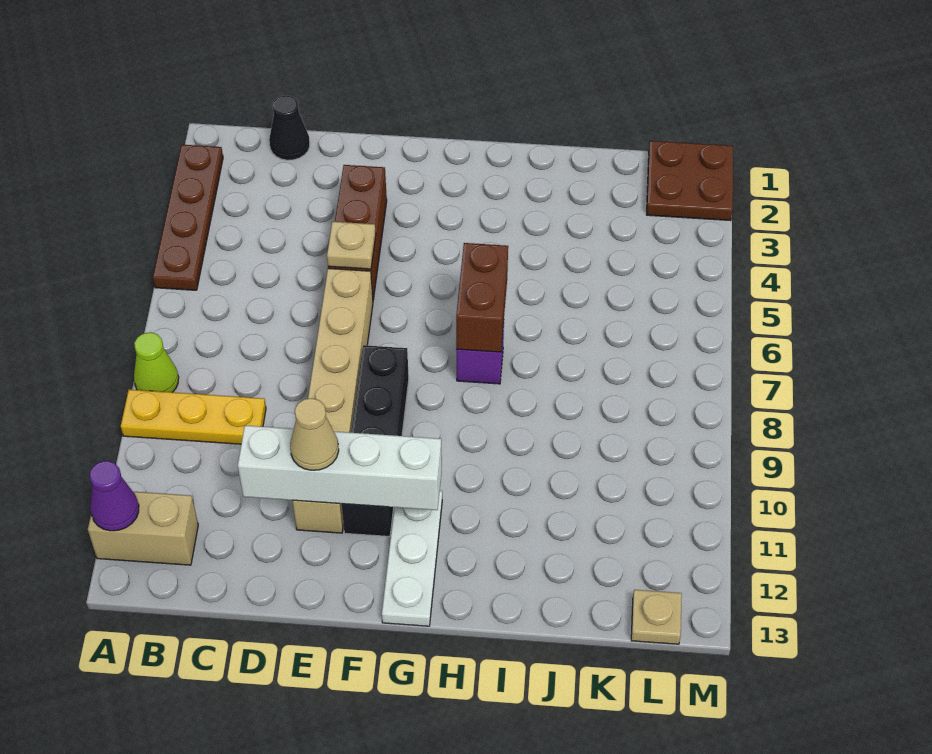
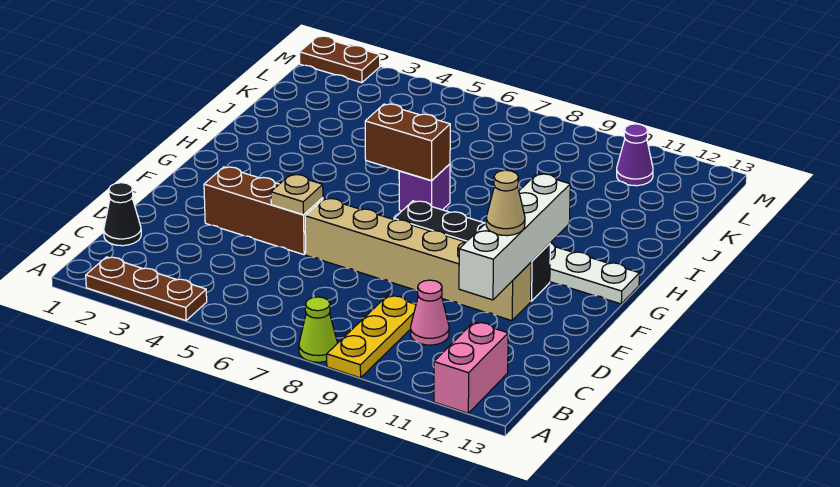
brown plate A2:A5 level 1 -> brown plate A2:A4 level 1
tan brick A12:B12 level 1 -> pink brick A12:B12 level 1
purple cone A12 level 2 -> purple cone L11 level 1
none -> pink cone C10 level 1
brown plate L1:M2 level 1 -> brown plate M1:M2 level 1
tan plate L13 level 1 -> none

